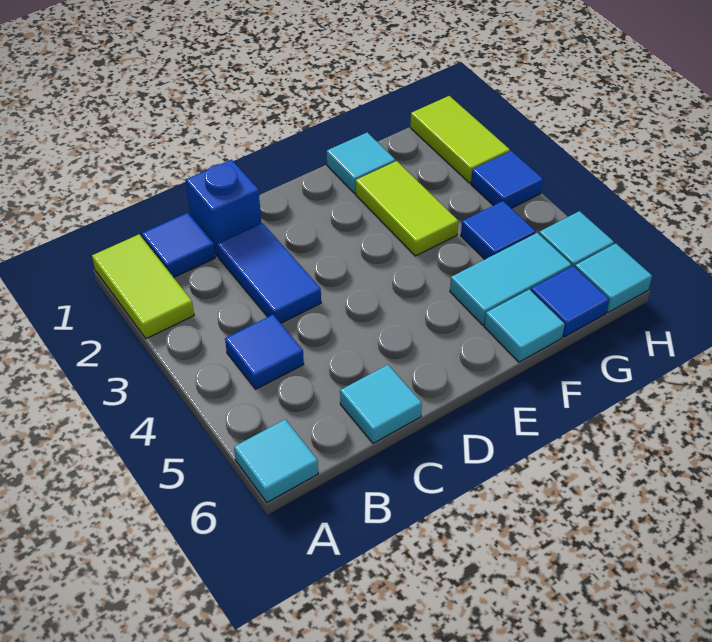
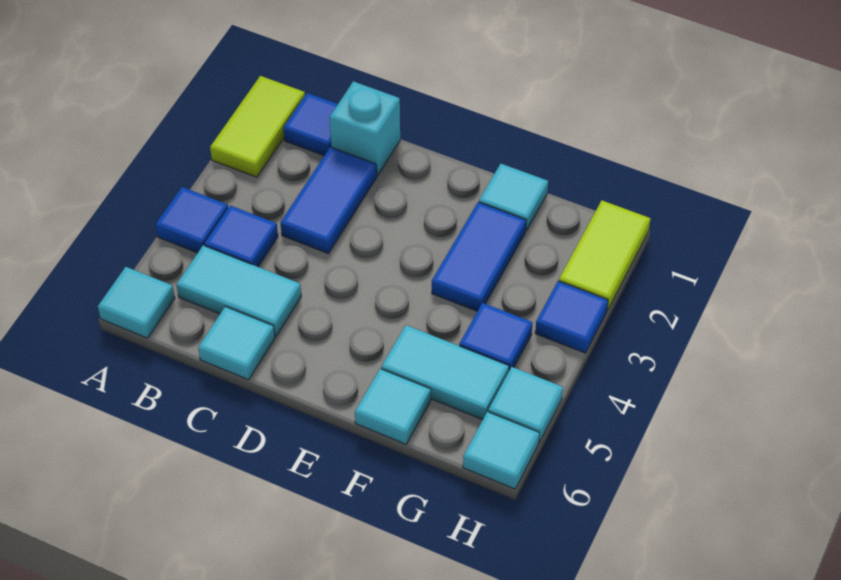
none -> cyan tile B5:C5 level 1
blue brick C1 level 1 -> cyan brick C1 level 1
lime tile F2:F3 level 1 -> blue tile F2:F3 level 1
blue tile G6 level 1 -> blue tile A4 level 1

